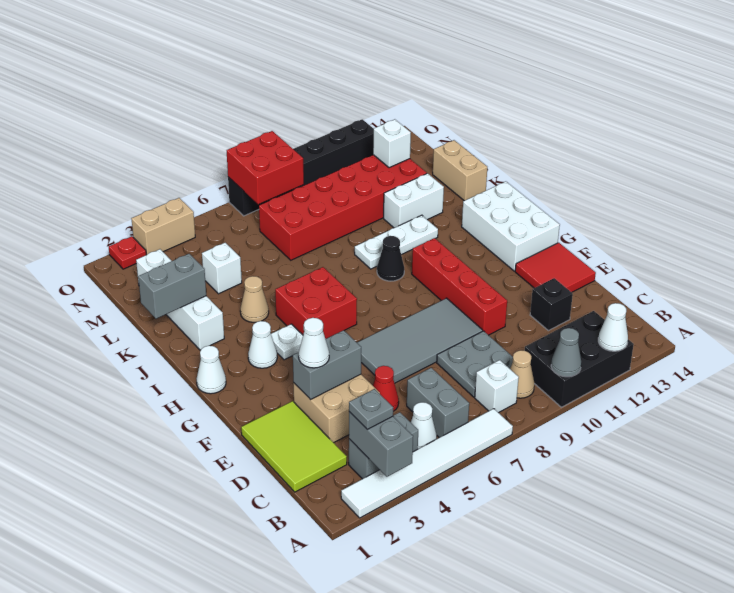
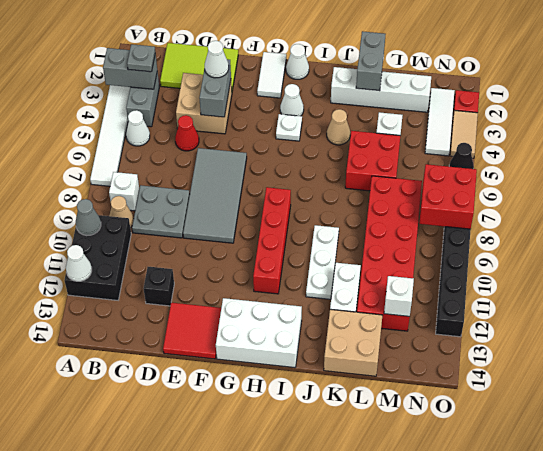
grey brick B6:C6 level 1 -> none
red brick E10:H10 level 1 -> red brick H8:H11 level 1
none -> white tile G1:G2 level 1
red brick H5:I6 level 1 -> red brick K5:L6 level 1
black cone I9 level 1 -> black cone O5 level 1
tan brick K14:L14 level 1 -> tan brick K13:L14 level 1
none -> white tile N2:N4 level 1
tan brick O3:O4 level 1 -> tan tile O3:O4 level 1

